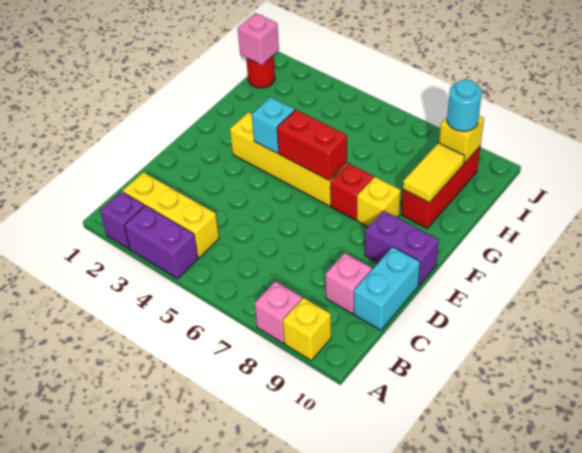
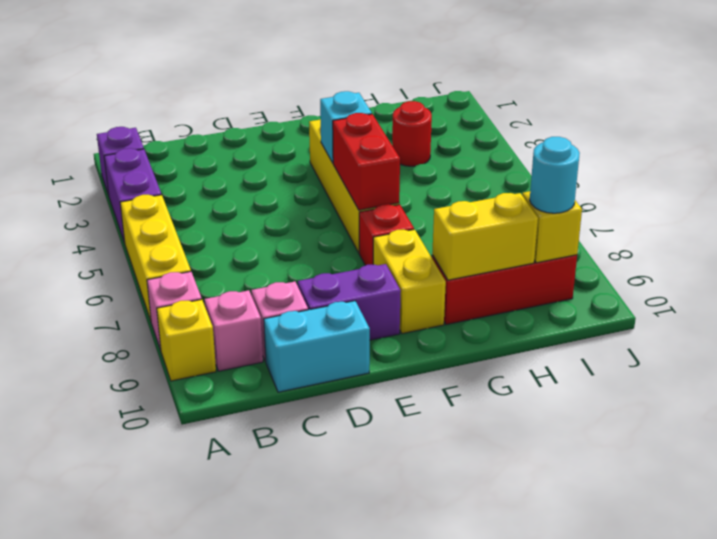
yellow brick B2:B4 level 1 -> yellow brick A5:A7 level 1
purple brick E9:E10 level 1 -> purple brick D9:E9 level 1
yellow brick F8 level 1 -> yellow brick F8:F9 level 1
yellow tile G9:H9 level 2 -> yellow brick G9:H9 level 2
red round brick I1 level 1 -> red round brick H3 level 1
pink brick I1 level 2 -> pink brick B9 level 1

